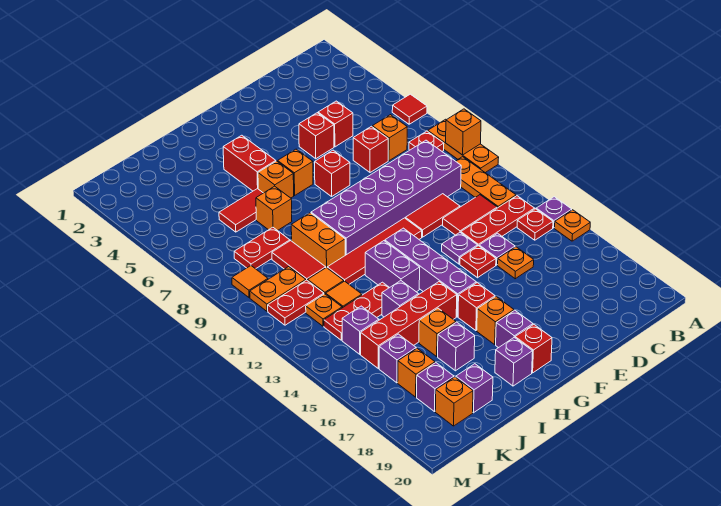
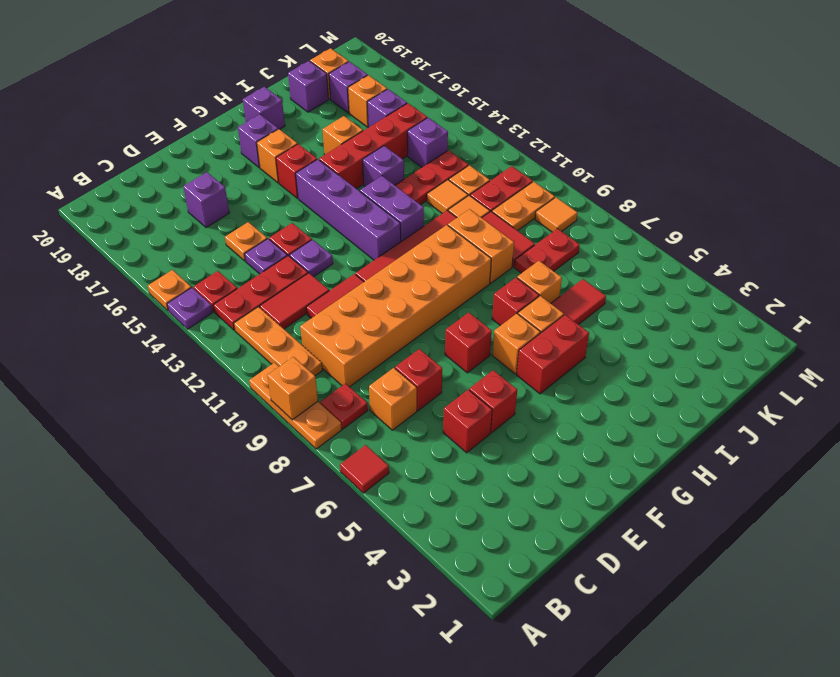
purple brick C9:H10 level 1 -> orange brick C9:H10 level 1
red brick G19 level 1 -> red brick H7 level 1
red brick H4:H5 level 1 -> red brick G5:H5 level 1
purple brick I17 level 1 -> purple brick D17 level 1

